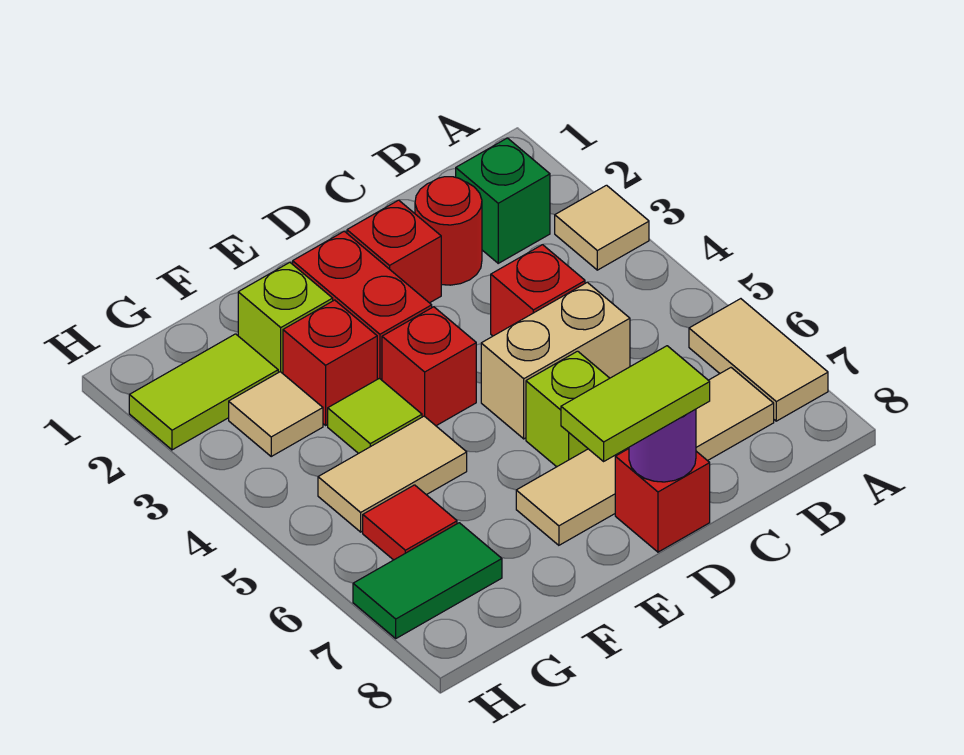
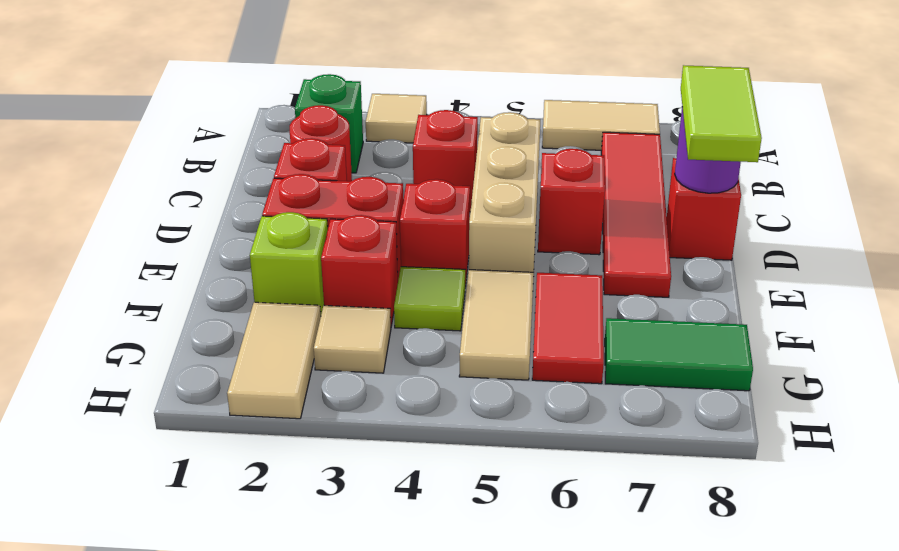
tan tile B7:E7 level 1 -> red tile B7:E7 level 1
tan brick C5:D5 level 1 -> tan brick C5:E5 level 1
lime brick D6 level 1 -> red brick D6 level 1
lime tile G2:H2 level 1 -> tan tile G2:H2 level 1
red tile G6 level 1 -> red tile F6:G6 level 1
green tile G7:H7 level 1 -> green tile G7:G8 level 1

